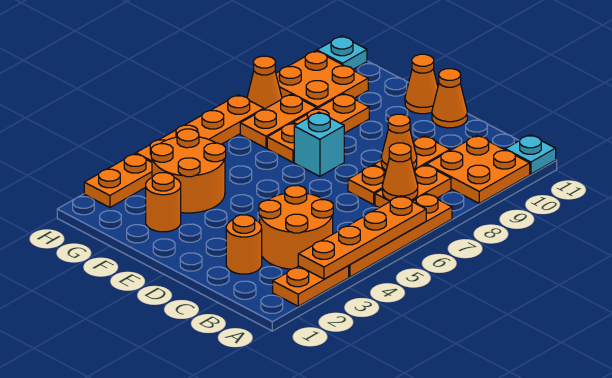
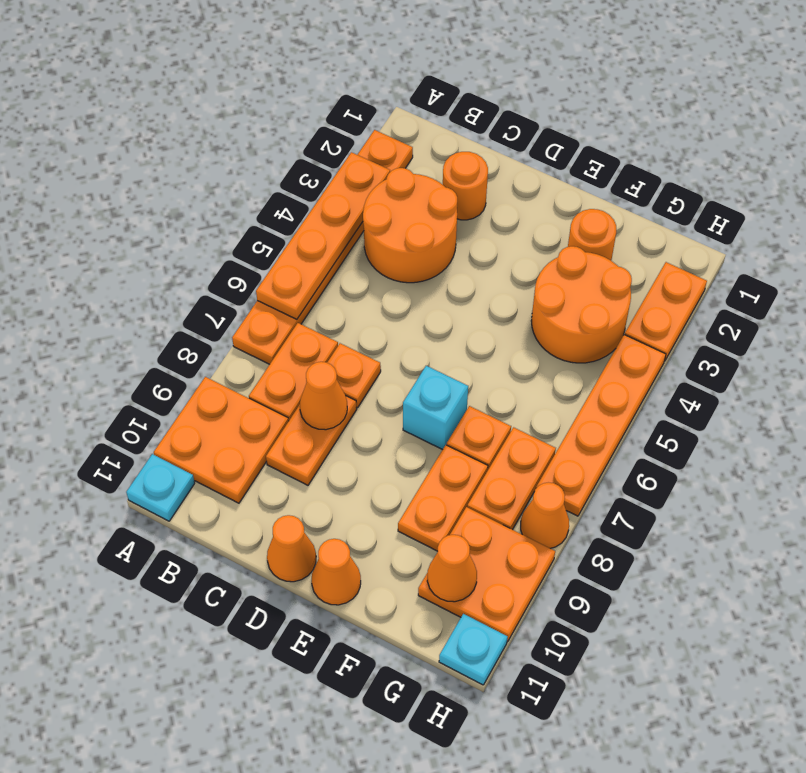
orange cone B7 level 2 -> orange cone G10 level 2

